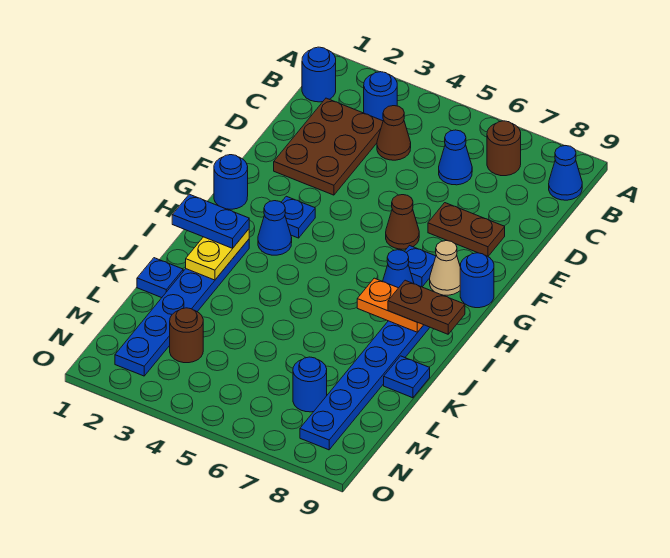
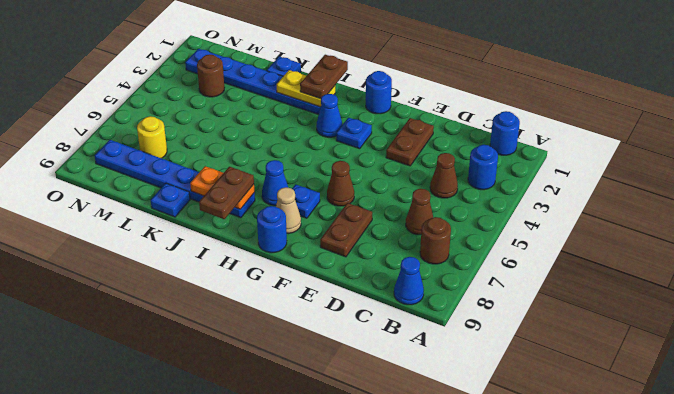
brown plate C2:E3 level 1 -> brown plate E2:E3 level 1
blue cone C6 level 1 -> brown cone C6 level 1
blue plate I1:I2 level 3 -> brown plate I1:I2 level 3
orange plate I7:I8 level 2 -> orange plate I8:J8 level 2
blue round brick M7 level 1 -> yellow round brick M7 level 1

